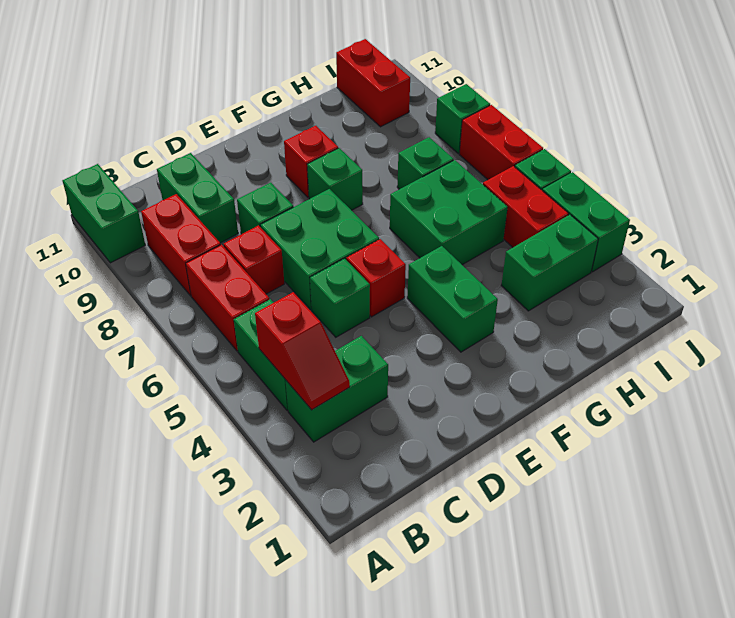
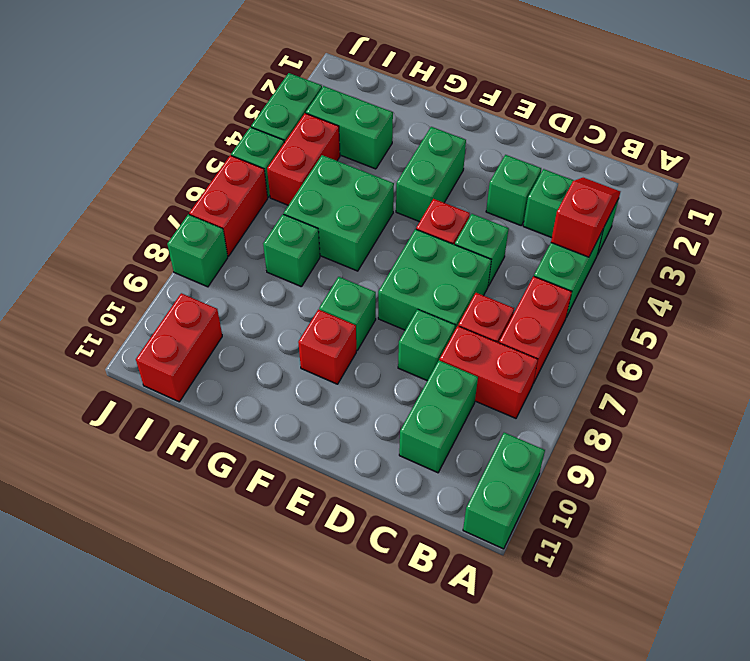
red brick B8:B9 level 1 -> red brick B8:C8 level 1
none -> green brick D3 level 1

